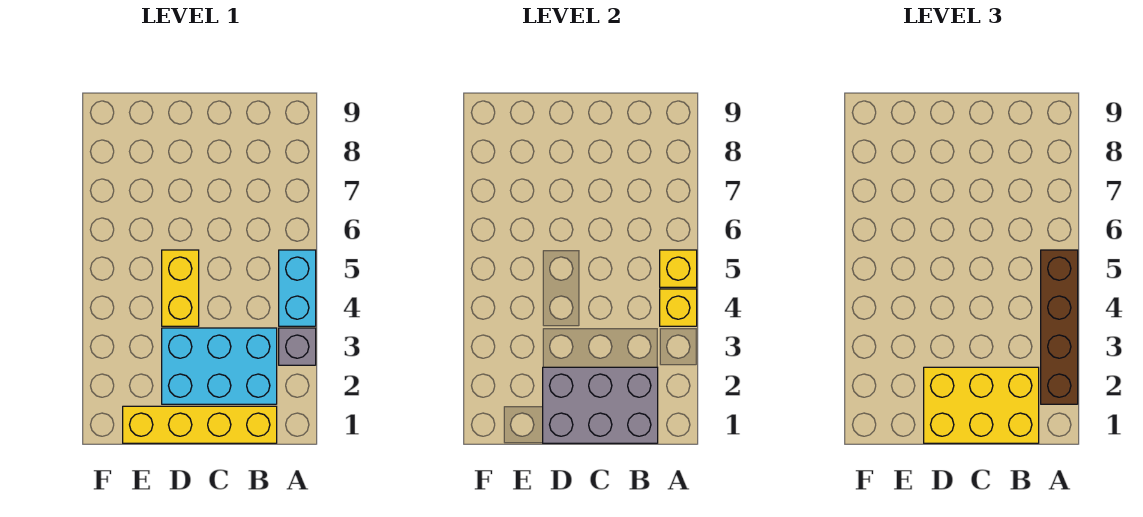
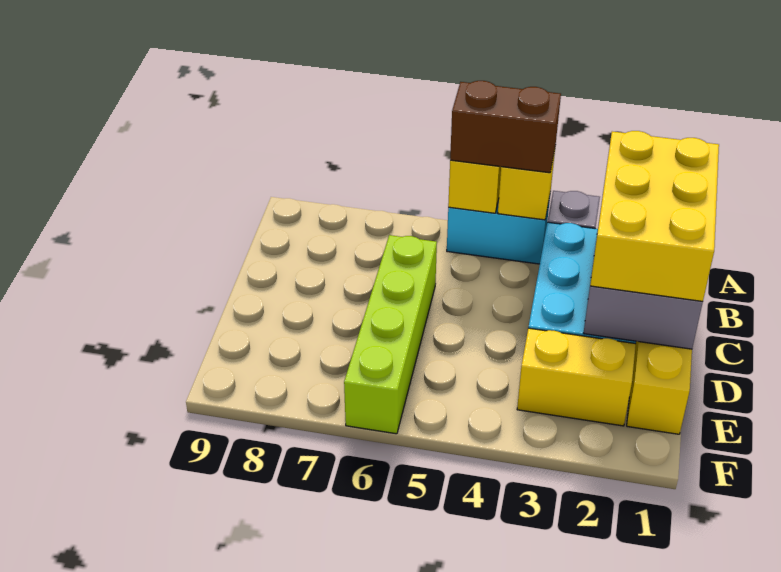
brown brick A2:A5 level 3 -> brown brick A4:A5 level 3
none -> lime brick C6:F6 level 1
yellow brick D4:D5 level 1 -> yellow brick E2:E3 level 1

